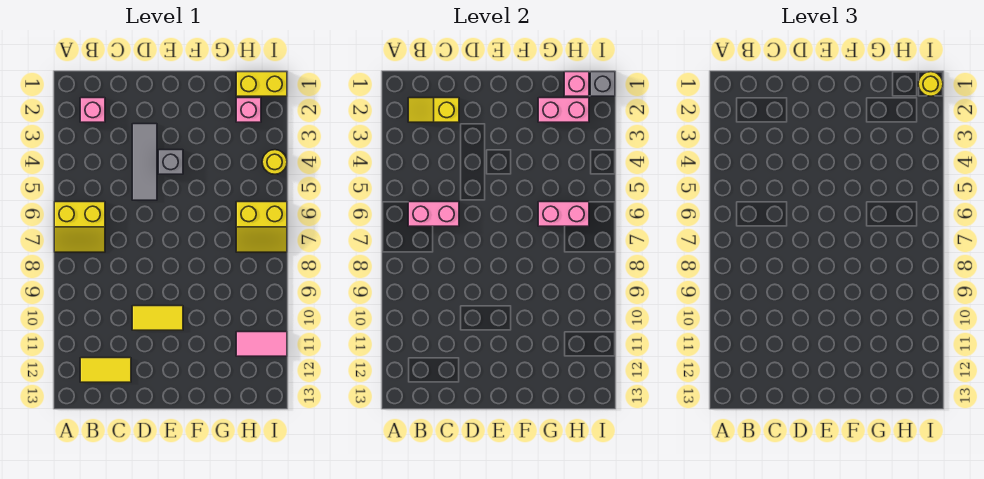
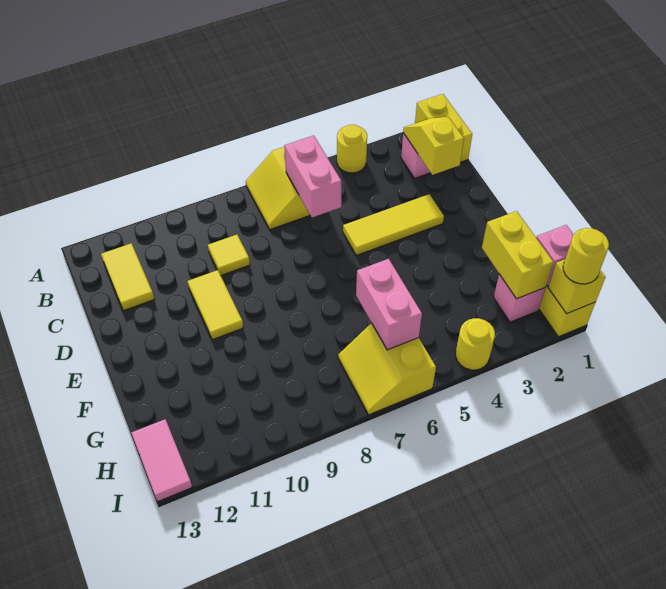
none -> yellow brick A1:B1 level 1
none -> yellow round brick A4 level 1
none -> yellow tile C9 level 1
grey tile D3:D5 level 1 -> yellow tile D3:D5 level 1
grey brick E4 level 1 -> none
pink brick G2:H2 level 2 -> yellow brick G2:H2 level 2
pink tile H11:I11 level 1 -> pink tile H13:I13 level 1
grey brick I1 level 2 -> yellow brick I1 level 2

